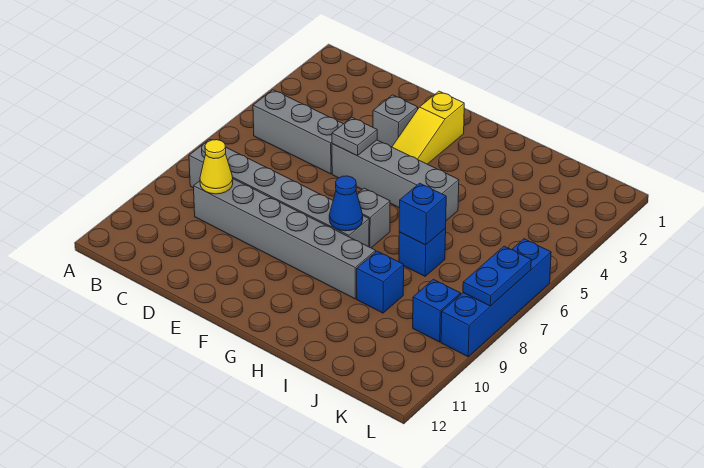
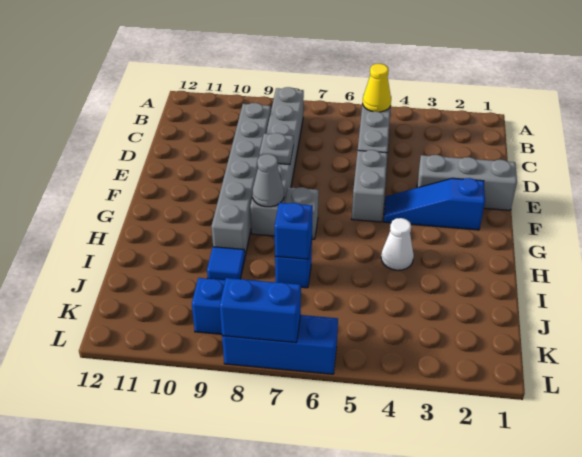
yellow cone C9 level 2 -> yellow cone B5 level 2
grey brick E3 level 1 -> grey brick E1:E3 level 1
grey brick E5:H5 level 1 -> grey brick E5:F5 level 1
grey plate E5 level 2 -> grey plate E8 level 2
yellow slope F2:F4 level 1 top 2 -> blue slope F2:F4 level 1 top 2
blue cone G8 level 2 -> grey cone G8 level 2
none -> white cone H4 level 1
blue brick I9 level 1 -> blue tile I9 level 1
blue brick L6:L9 level 1 -> blue brick L6:L8 level 1
blue plate L7:L8 level 2 -> blue brick L7:L8 level 2

